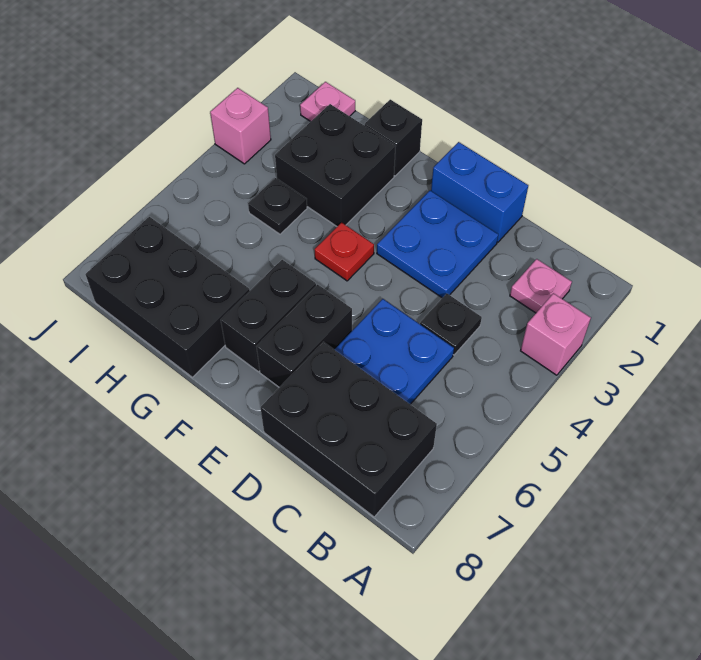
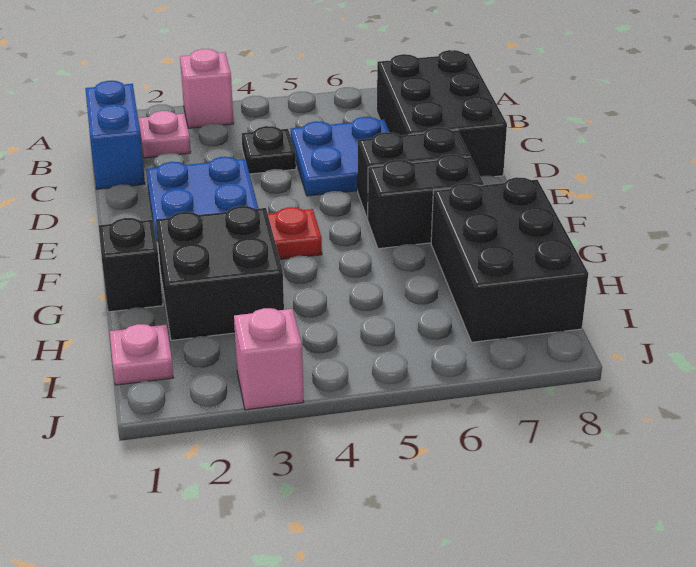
blue brick D1:E1 level 1 -> blue brick B1:C1 level 1
black plate H4 level 1 -> none

